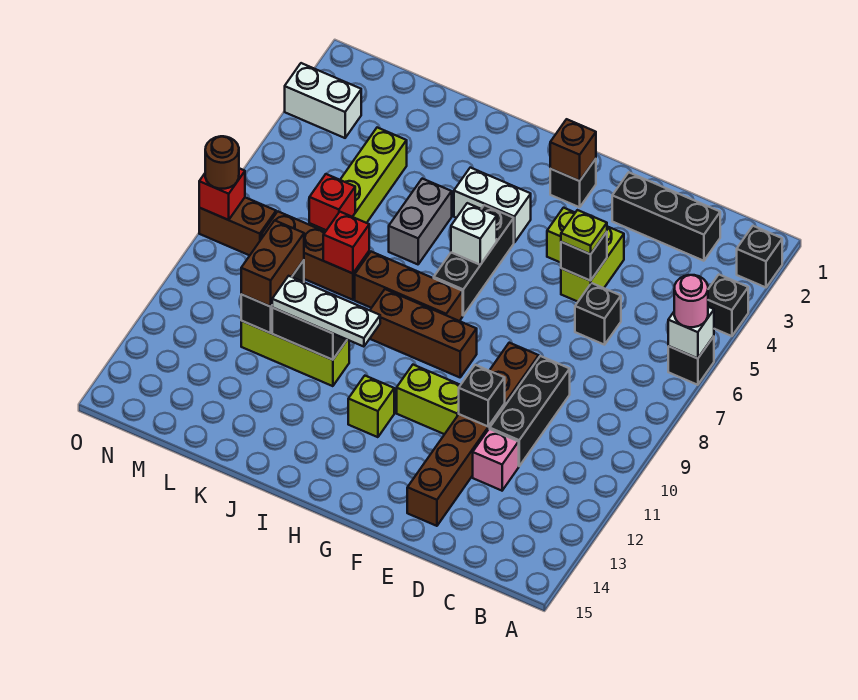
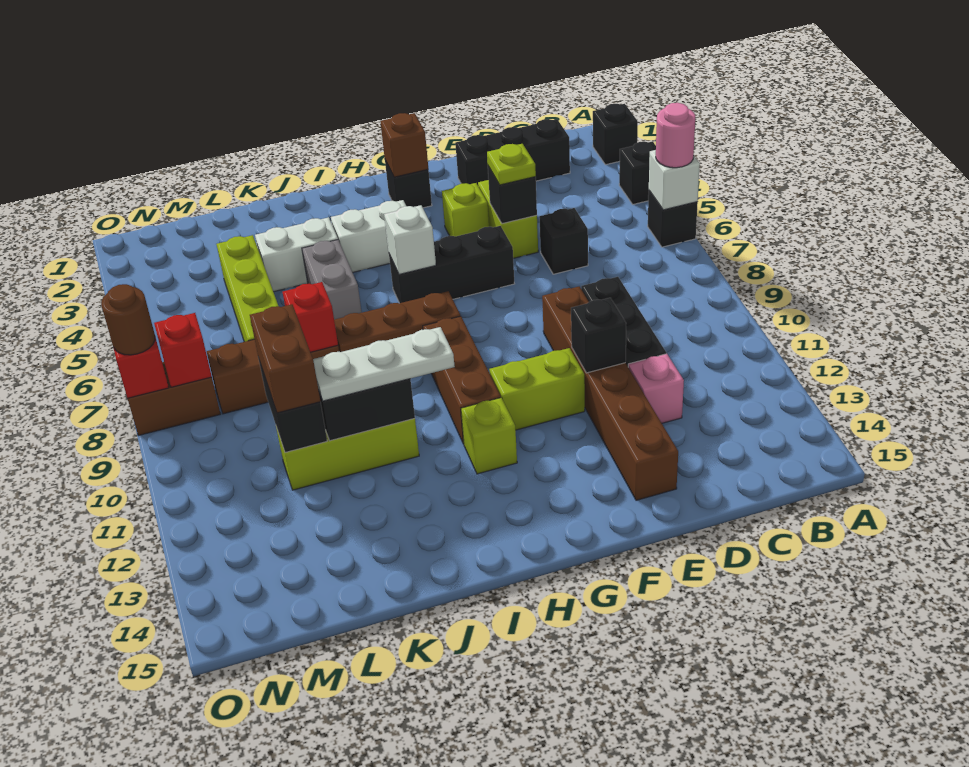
brown brick G9:I9 level 1 -> brown brick H9:H11 level 1
black brick H5:H7 level 1 -> black brick F6:H6 level 1
red brick L7 level 2 -> red brick N8 level 2
white brick N3:O3 level 1 -> white brick J4:K4 level 1

